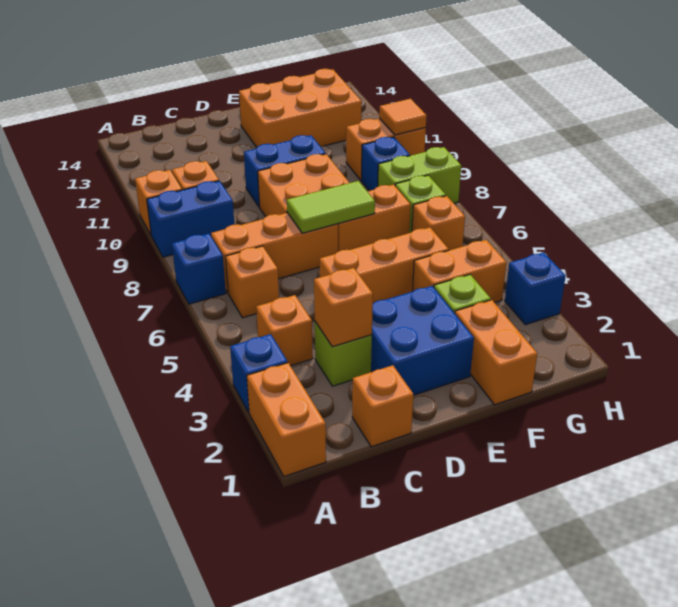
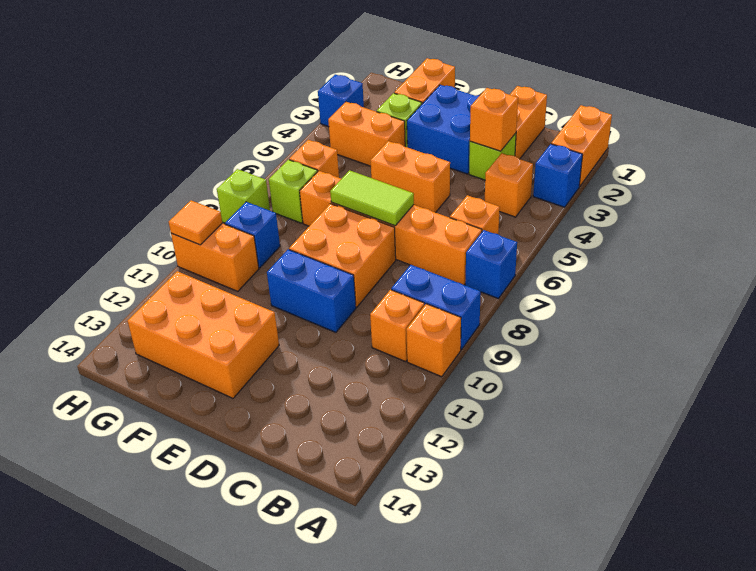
orange brick C1 level 1 -> orange brick C1:C2 level 1
orange brick D5:F5 level 1 -> orange brick D5:E5 level 1
lime brick G8:H8 level 1 -> lime brick H8 level 1

